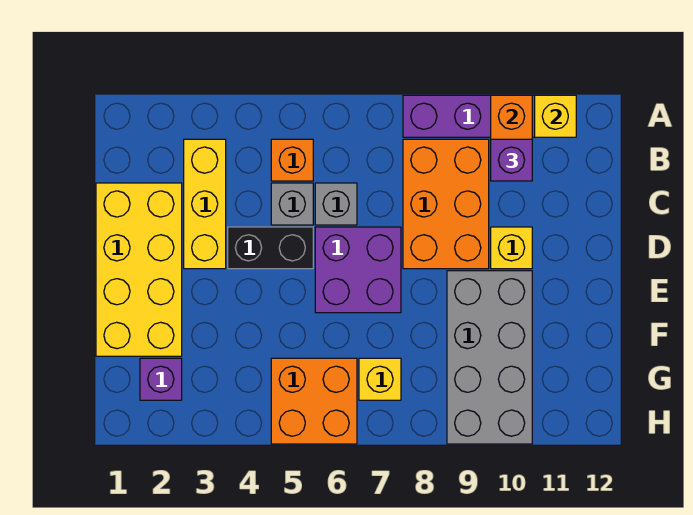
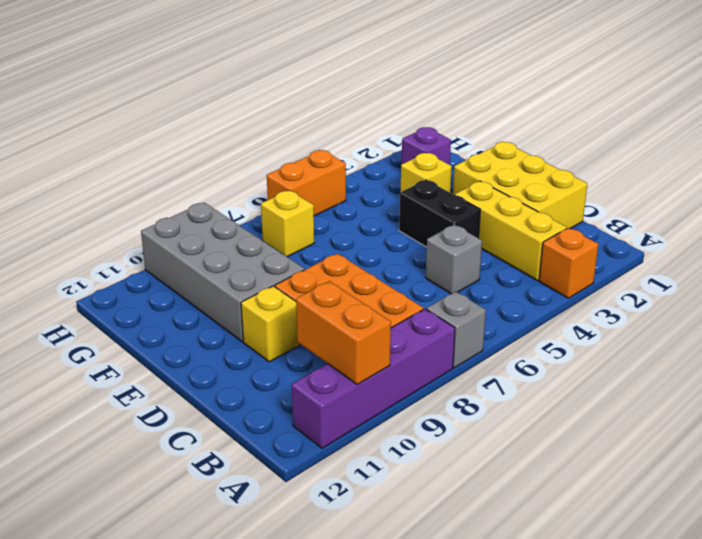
yellow brick A11 level 2 -> yellow brick F3 level 1
orange brick B5 level 1 -> orange brick A3 level 1
purple brick B10 level 3 -> none
yellow brick C1:F2 level 1 -> yellow brick C1:E2 level 1
grey brick C6 level 1 -> grey brick A7 level 1
black brick D4:D5 level 1 -> black brick D4:E4 level 1
purple brick D6:E7 level 1 -> none
orange brick G5:H6 level 1 -> orange brick H5:H6 level 1

